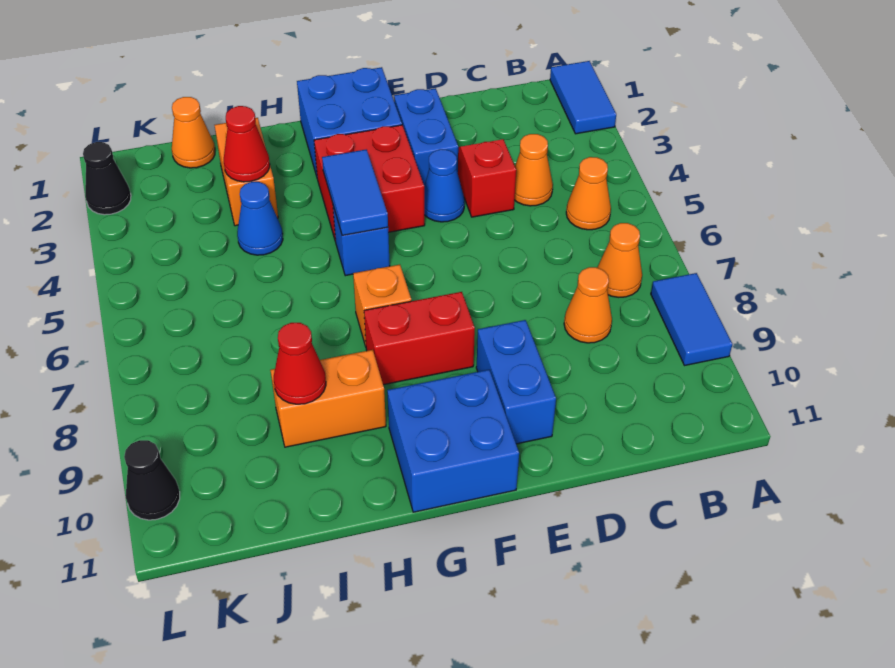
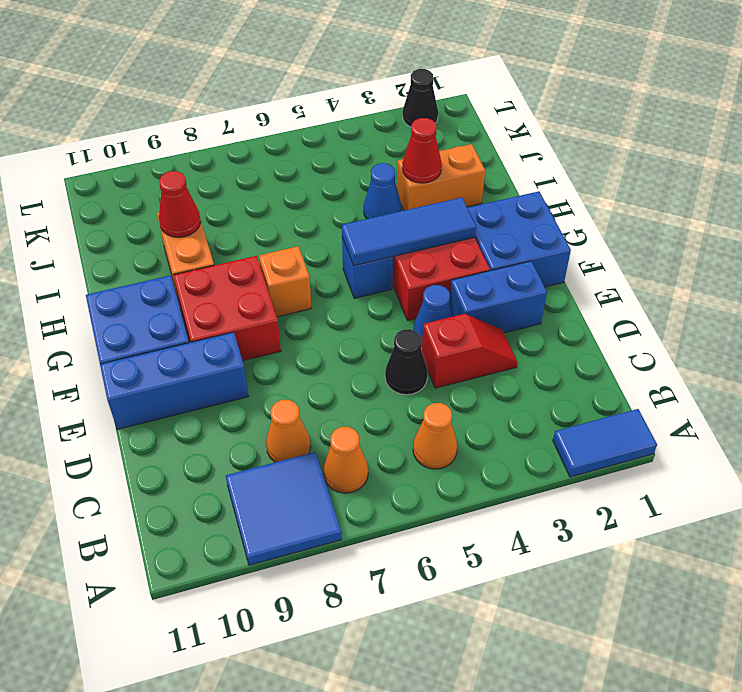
blue tile A8:A9 level 1 -> blue tile A8:B9 level 1
orange cone C4 level 1 -> none
blue brick E9:E10 level 1 -> blue brick E9:E11 level 1
red brick F8:G8 level 1 -> red brick F8:G9 level 1
blue tile G4:G5 level 2 -> blue tile G3:G5 level 2
orange cone J1 level 1 -> none
black cone L10 level 1 -> black cone D5 level 1

